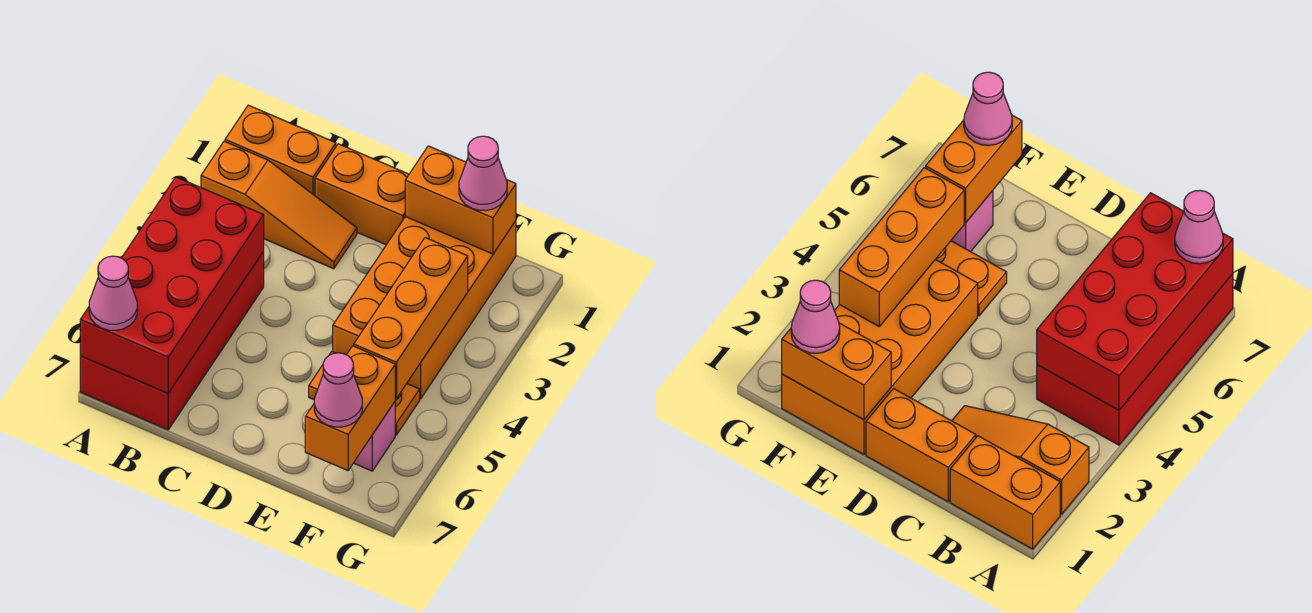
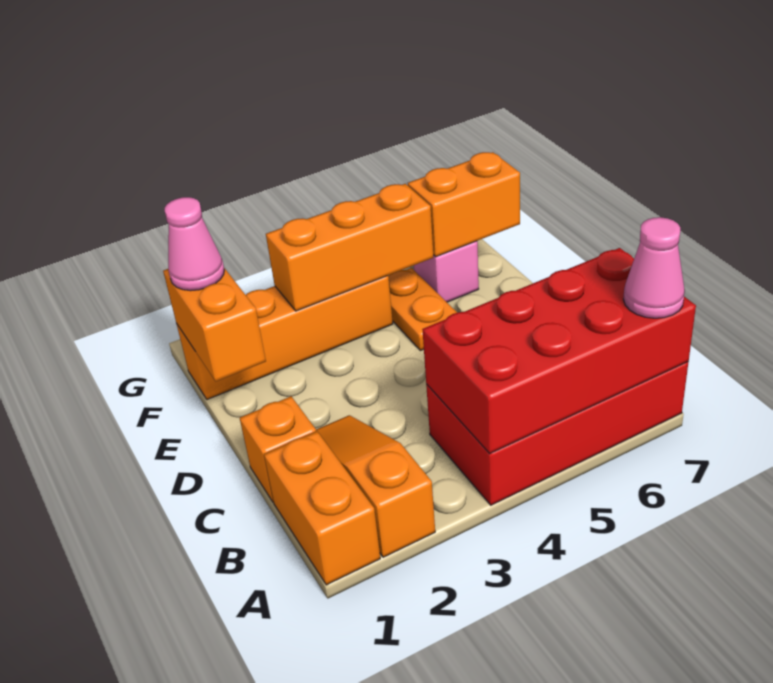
orange brick C1:D1 level 1 -> orange brick C1 level 1
orange brick E1:F4 level 1 -> orange brick F1:F4 level 1
pink cone F7 level 3 -> none

